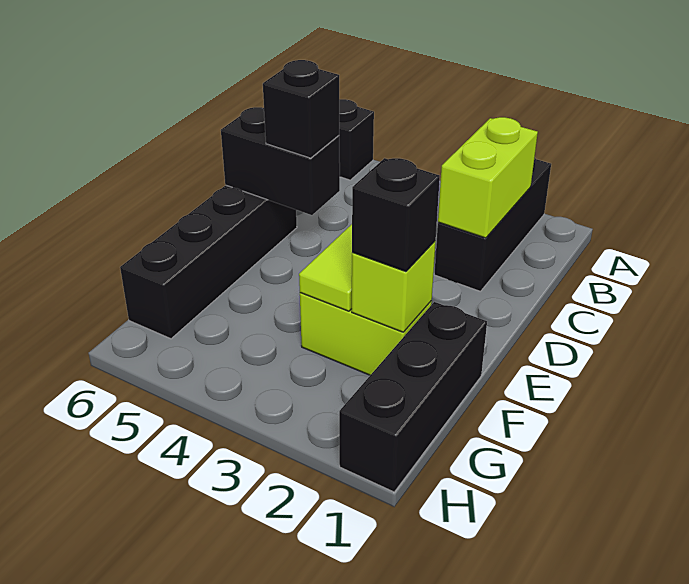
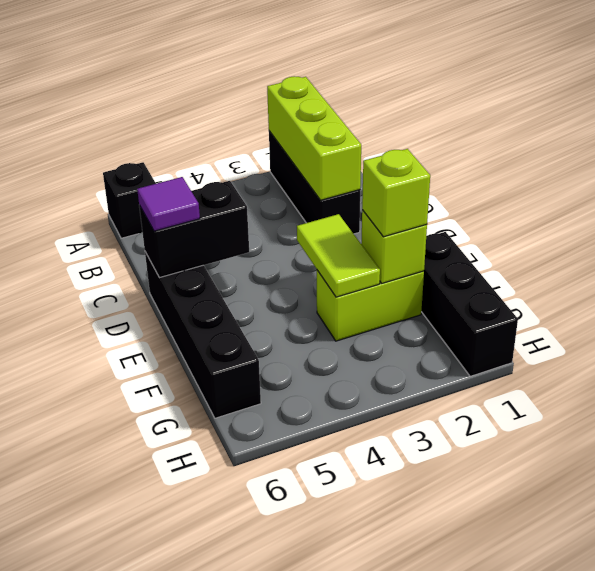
lime brick B2:C2 level 2 -> lime brick A2:C2 level 2
black brick D5 level 3 -> none
none -> purple tile D6 level 3
black brick F2 level 3 -> lime brick F2 level 3

